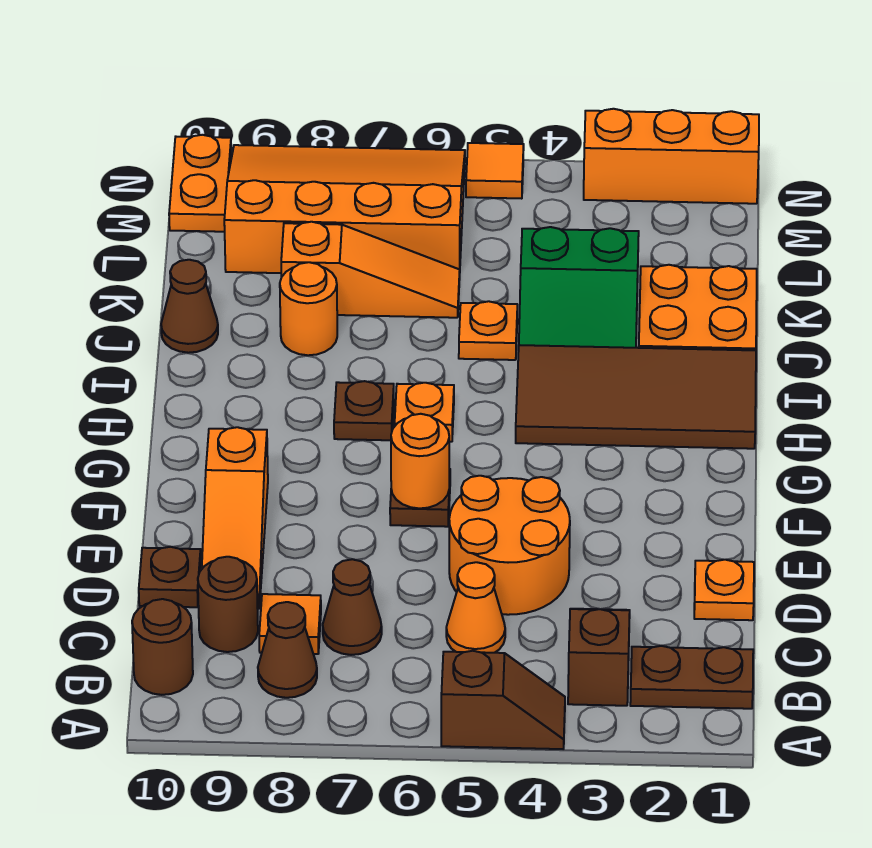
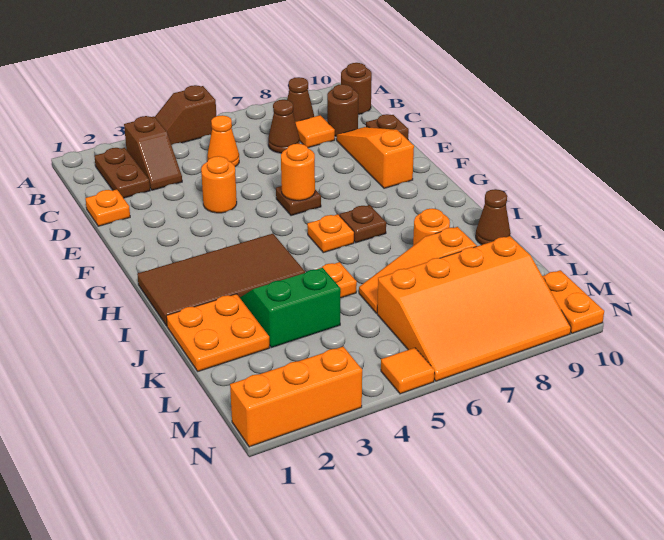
brown plate B1:B2 level 1 -> brown plate B2:C2 level 1
orange round brick D4:E5 level 1 -> orange round brick E4 level 1

